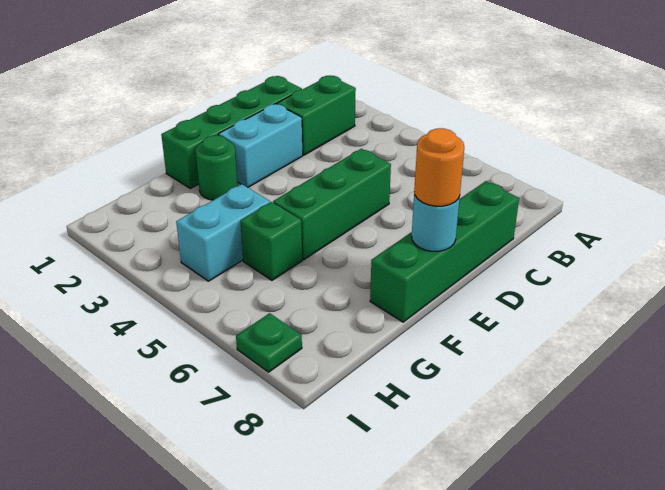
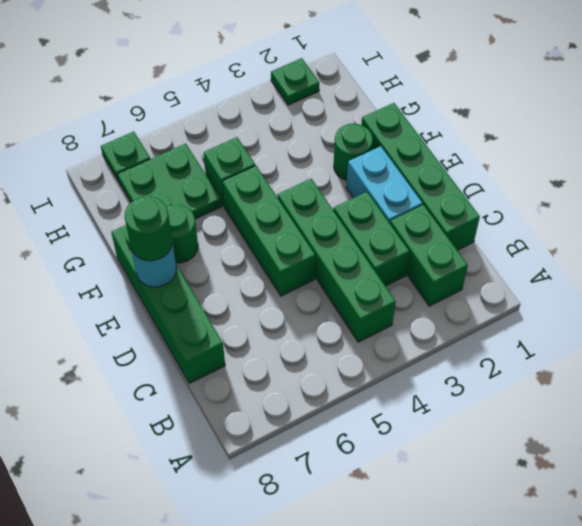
none -> green brick B4:E4 level 1
none -> green brick C3:D3 level 1
orange round brick E8 level 3 -> green round brick E8 level 3
none -> green round brick F7 level 1
cyan brick G4:H4 level 1 -> none
none -> green plate G6:H7 level 1
none -> green plate I2 level 1

